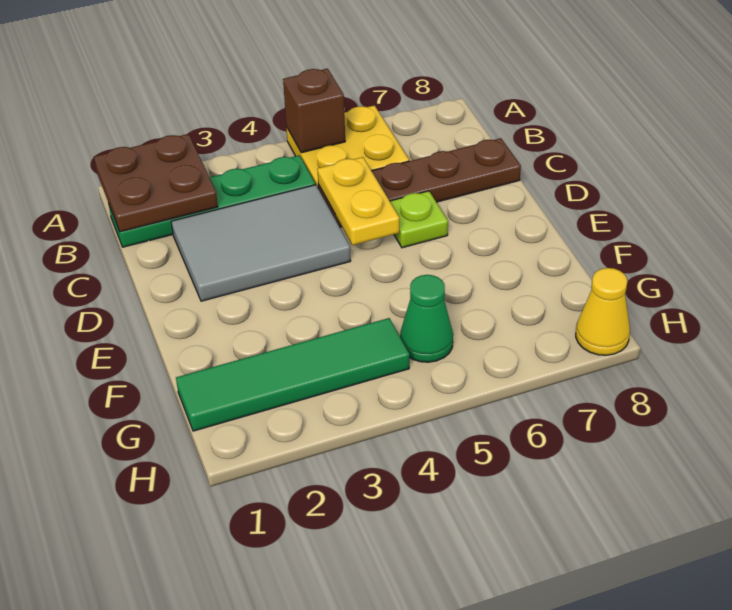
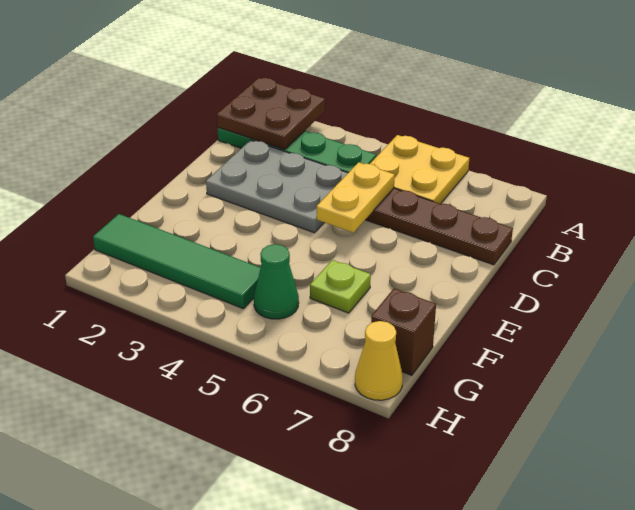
brown brick A5 level 2 -> brown brick G8 level 1
grey tile C2:D4 level 1 -> grey plate C2:D4 level 1
lime plate D6 level 1 -> lime plate F6 level 1

